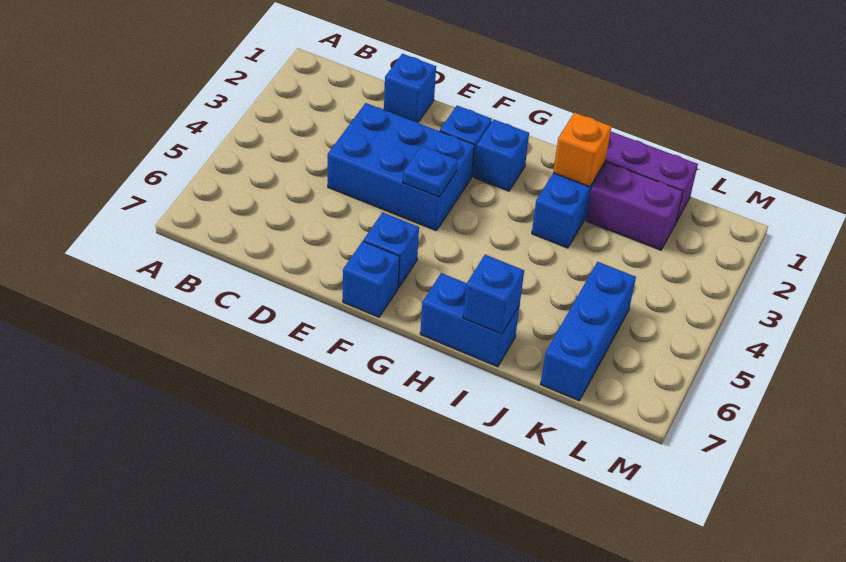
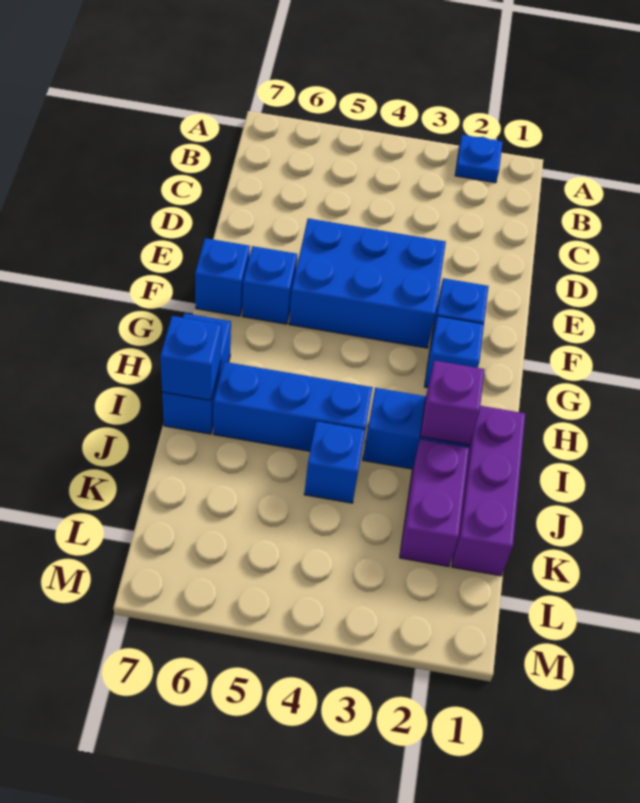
blue brick D1 level 1 -> blue brick J4 level 1
blue brick D3:F4 level 1 -> blue brick E3:F5 level 1
blue plate F4 level 2 -> blue plate A2 level 1
orange brick I2 level 2 -> purple brick I2 level 2
blue brick K5:K7 level 1 -> blue brick I4:I6 level 1

